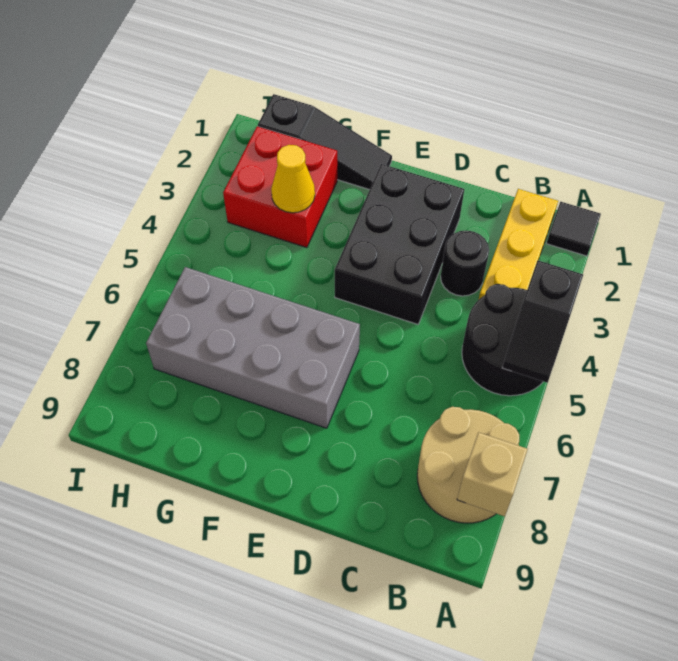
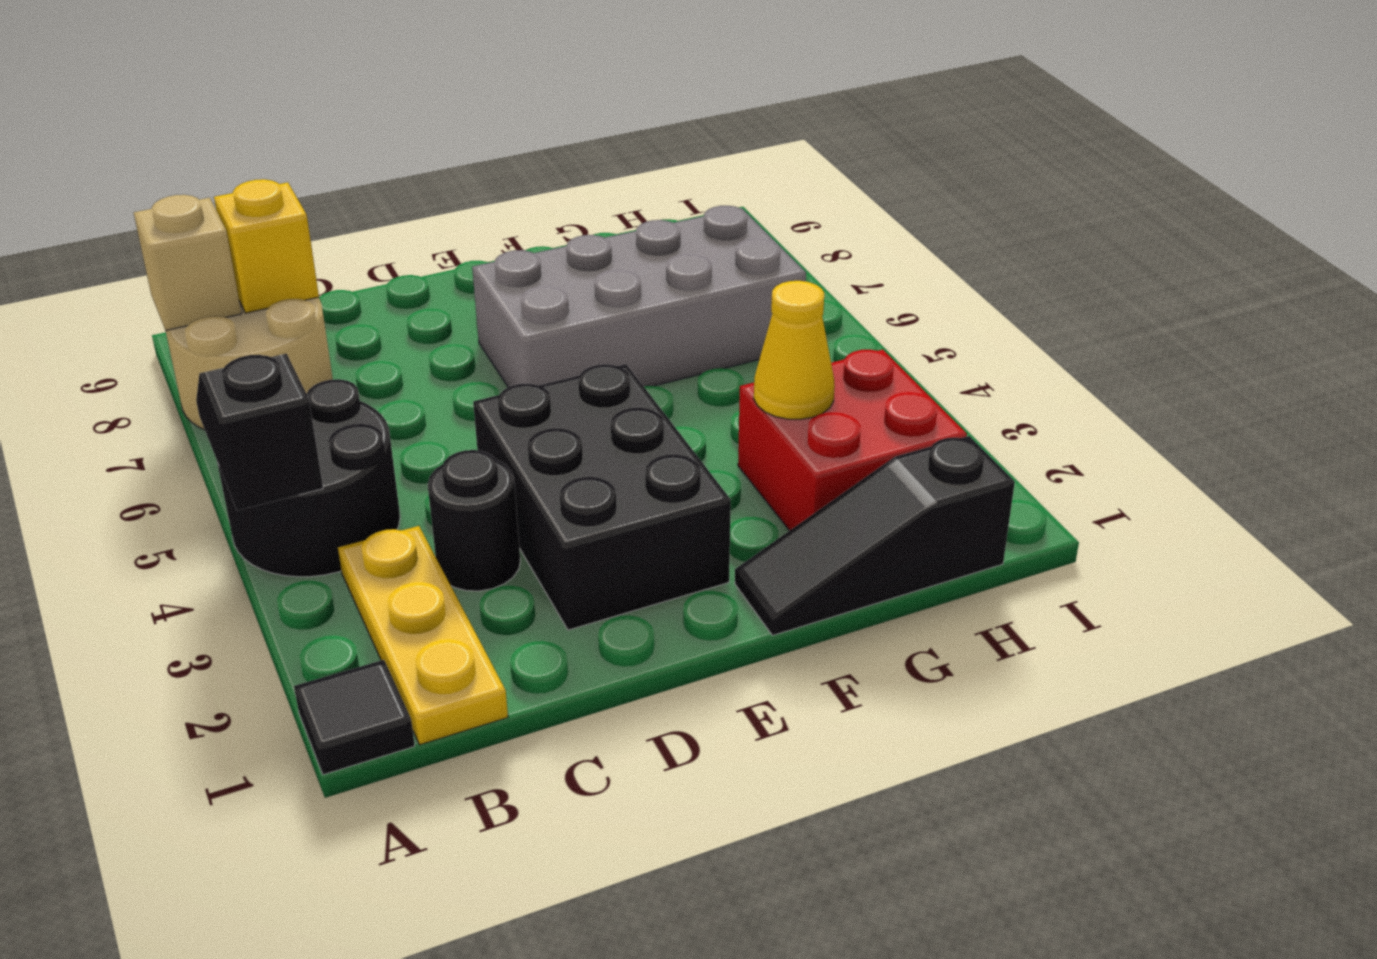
none -> yellow brick B8 level 2

